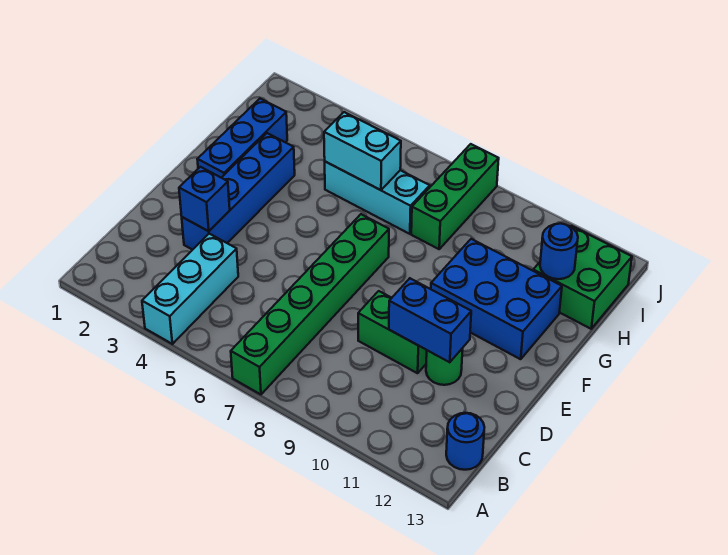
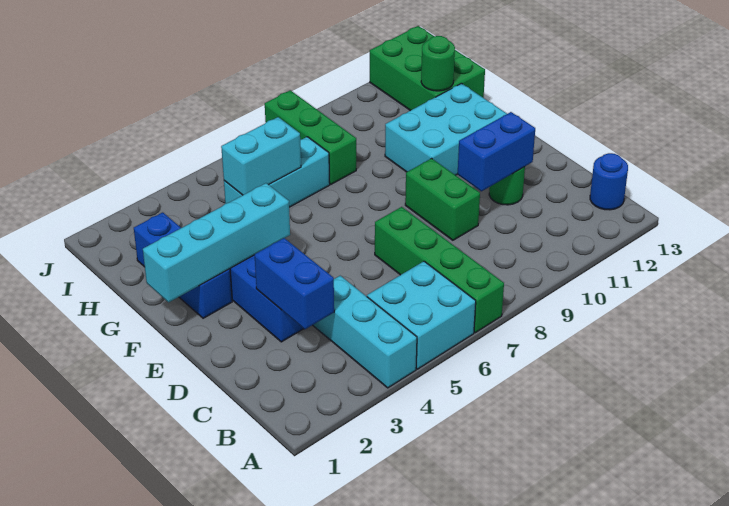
none -> cyan brick A5:B6 level 1
green brick A7:F7 level 1 -> green brick A7:D7 level 1
blue brick D3 level 2 -> blue brick C3:D3 level 2
green brick D9:D10 level 1 -> green brick D9:E9 level 1
none -> cyan brick F1:F4 level 2
blue brick F10:G12 level 1 -> cyan brick F10:G12 level 1
green brick H12:I13 level 1 -> green brick H12:J13 level 1
blue round brick H12 level 2 -> green round brick H12 level 2

